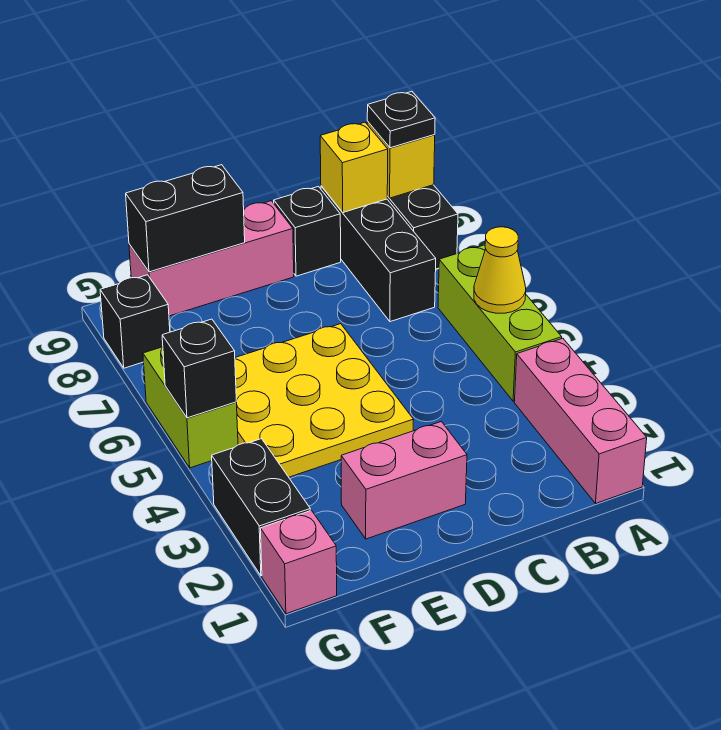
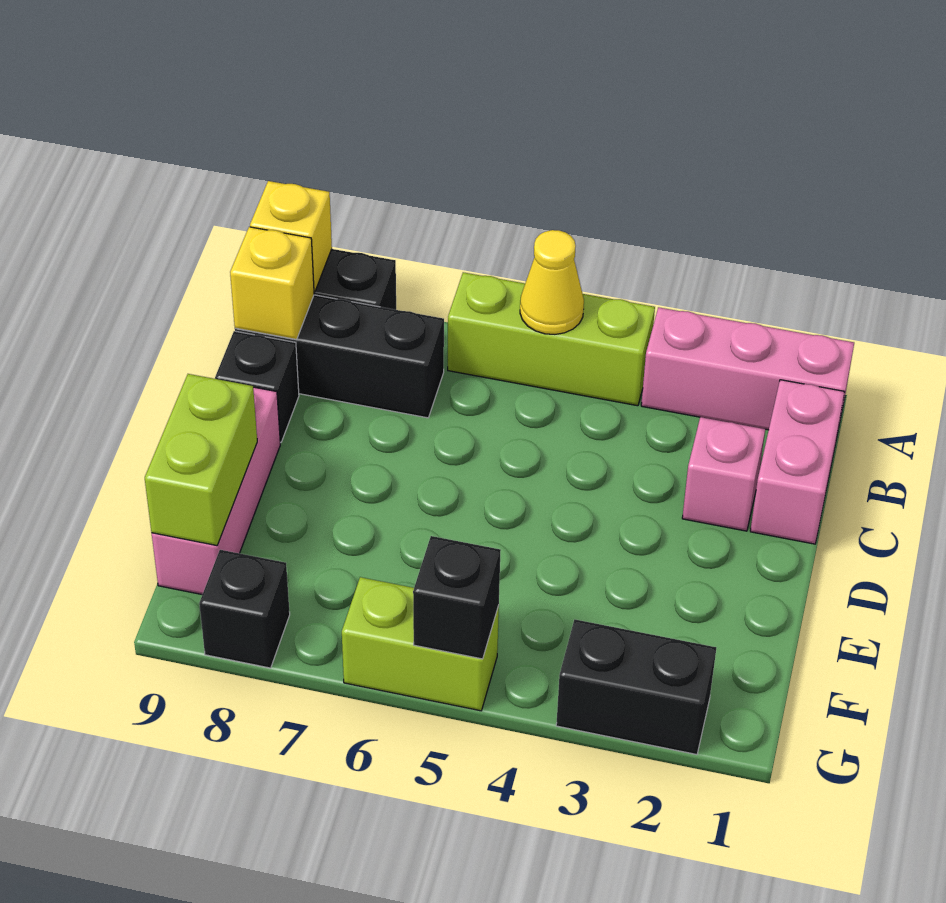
black plate A9 level 3 -> none
pink brick D2:E2 level 1 -> pink brick B1:C1 level 1
yellow plate D4:F6 level 1 -> none
black brick E9:F9 level 2 -> lime brick E9:F9 level 2
pink brick G1 level 1 -> pink brick C2 level 1

